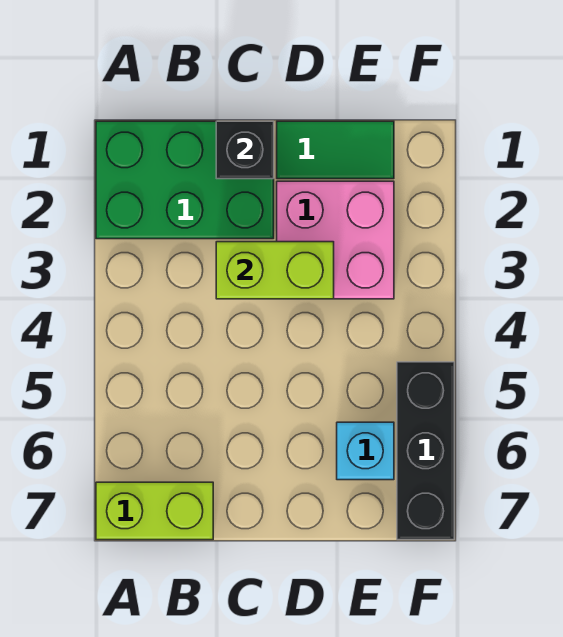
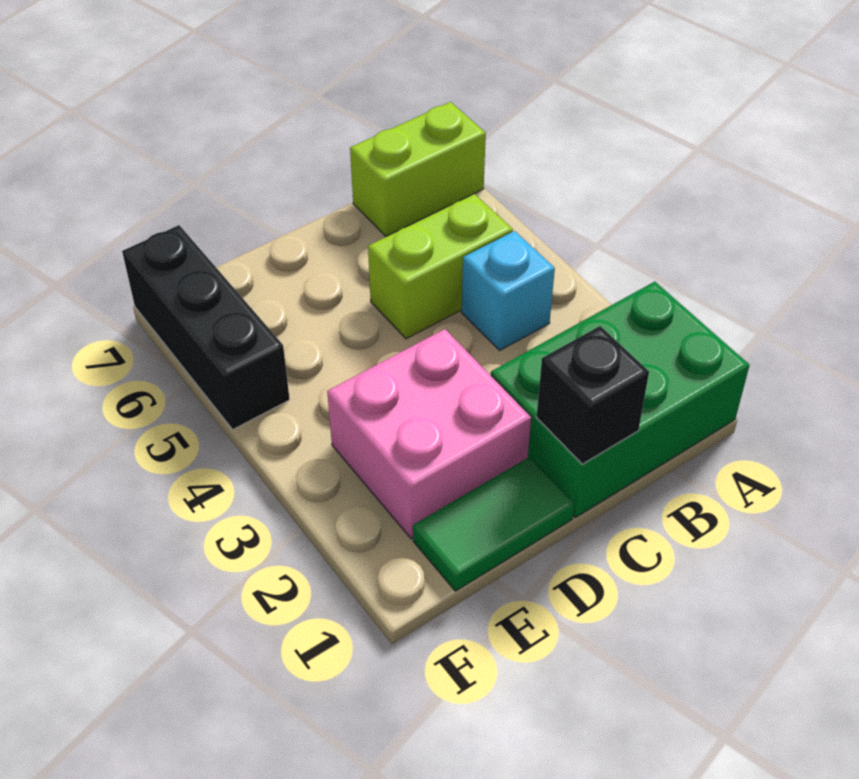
lime brick C3:D3 level 2 -> lime brick B5:C5 level 1
cyan brick E6 level 1 -> cyan brick B4 level 1

